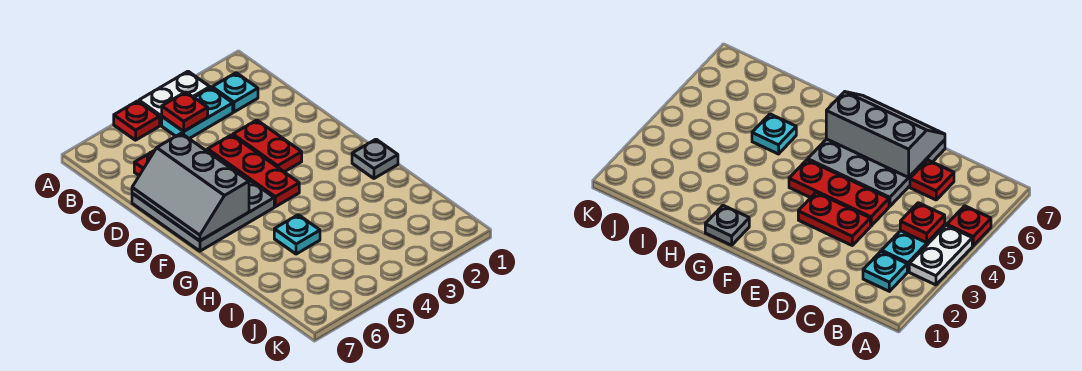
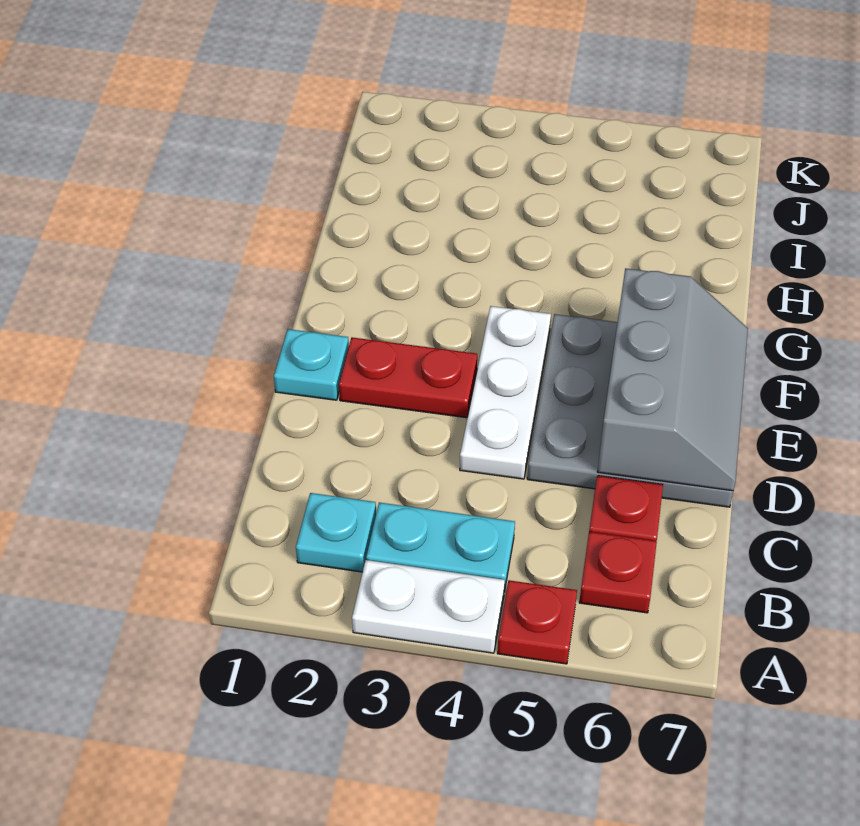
red plate B4 level 2 -> red plate B6 level 1
red plate D3:E3 level 1 -> red plate E2:E3 level 1
red plate D4:F4 level 1 -> white plate D4:F4 level 1
grey plate G1 level 1 -> none
cyan plate H5 level 1 -> cyan plate E1 level 1

